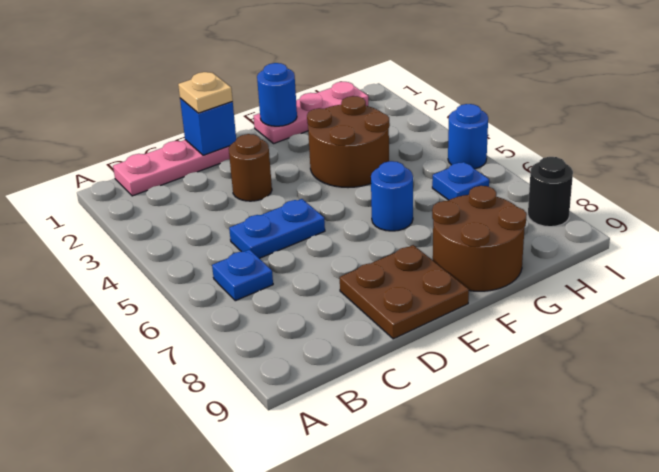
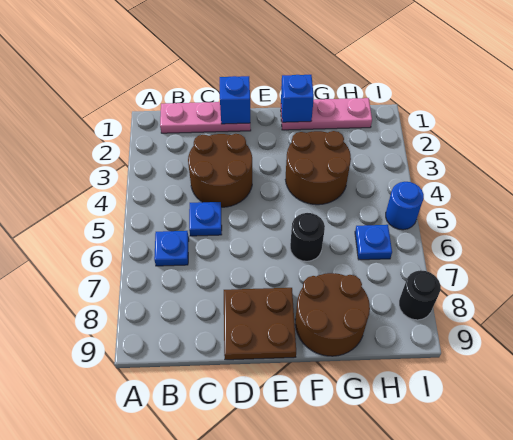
blue plate C5:D5 level 1 -> blue plate C5 level 1
tan plate D1 level 3 -> none
brown round brick D3 level 1 -> brown round brick C3:D4 level 1
blue round brick F1 level 2 -> blue brick F1 level 2
blue round brick F6 level 1 -> black round brick F6 level 1

